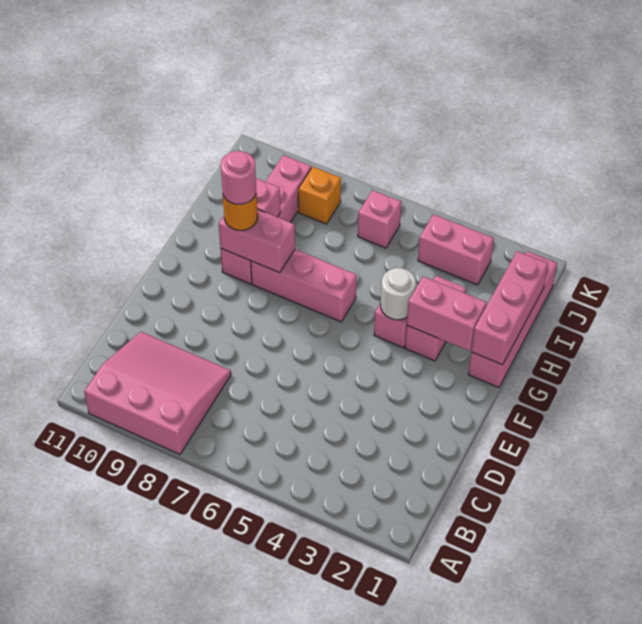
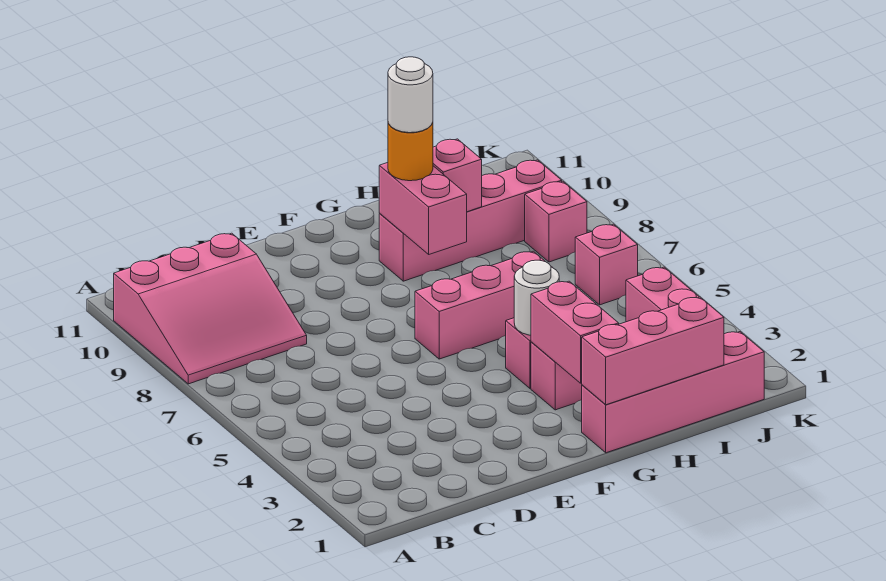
pink slope A8:C10 level 1 top A -> pink slope A8:C10 level 1 top 10
pink brick G6:G8 level 1 -> pink brick F6:H6 level 1
pink round brick G9 level 4 -> white round brick G9 level 4
orange brick J8 level 1 -> pink brick J8 level 1

